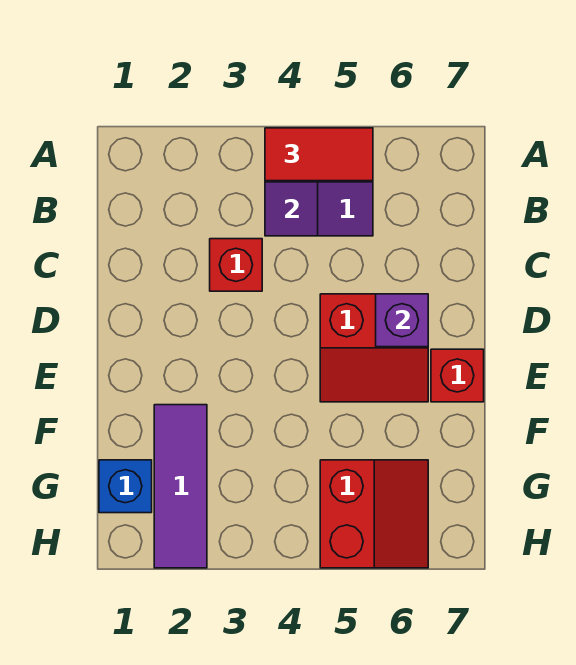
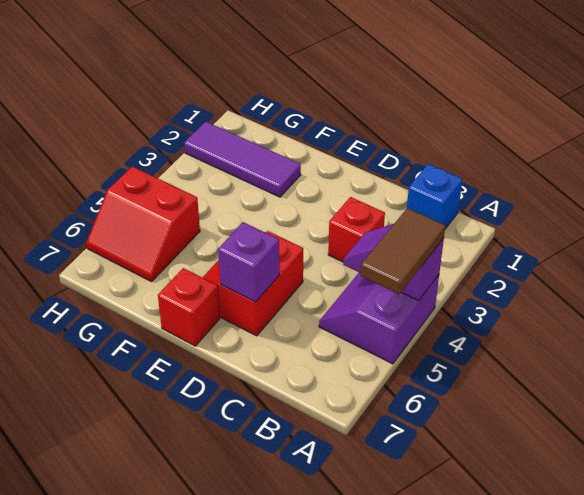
red tile A4:A5 level 3 -> brown tile A4:A5 level 3
blue brick G1 level 1 -> blue brick B1 level 1

